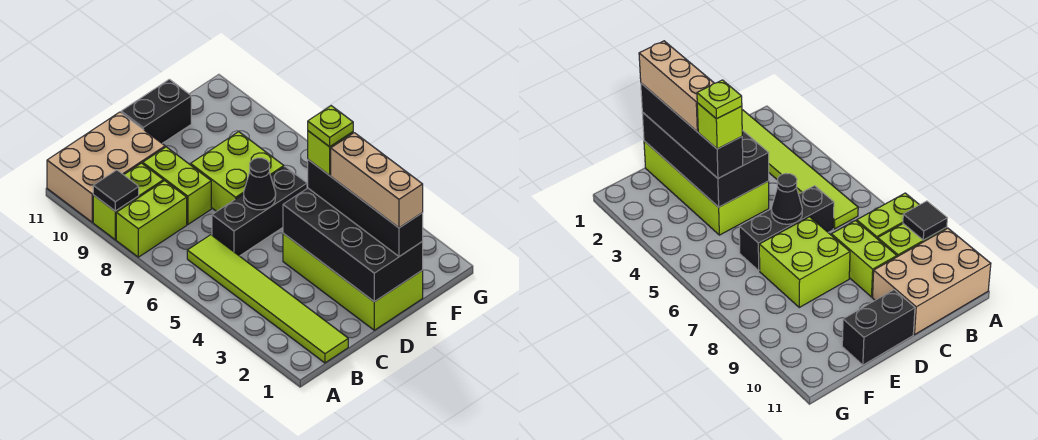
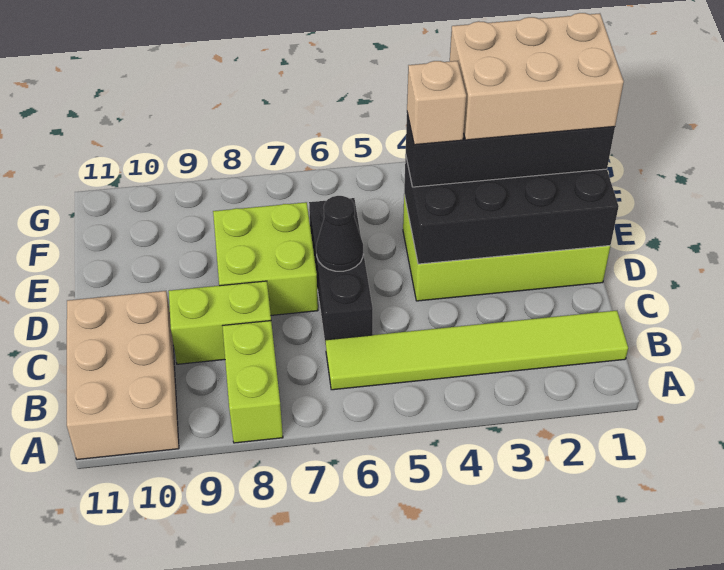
lime brick A9:B9 level 1 -> none
black tile A9 level 2 -> none
black brick D11:E11 level 1 -> none
tan brick E1:E3 level 4 -> tan brick E1:F3 level 4
lime brick E4 level 4 -> tan brick E4 level 4
lime plate E4 level 5 -> none

